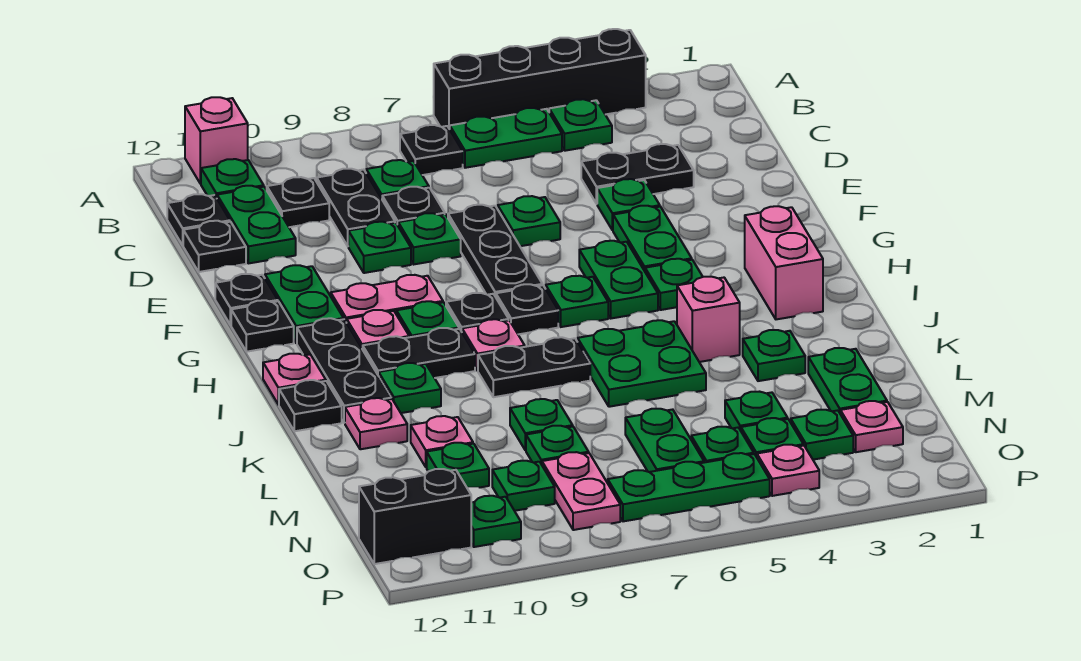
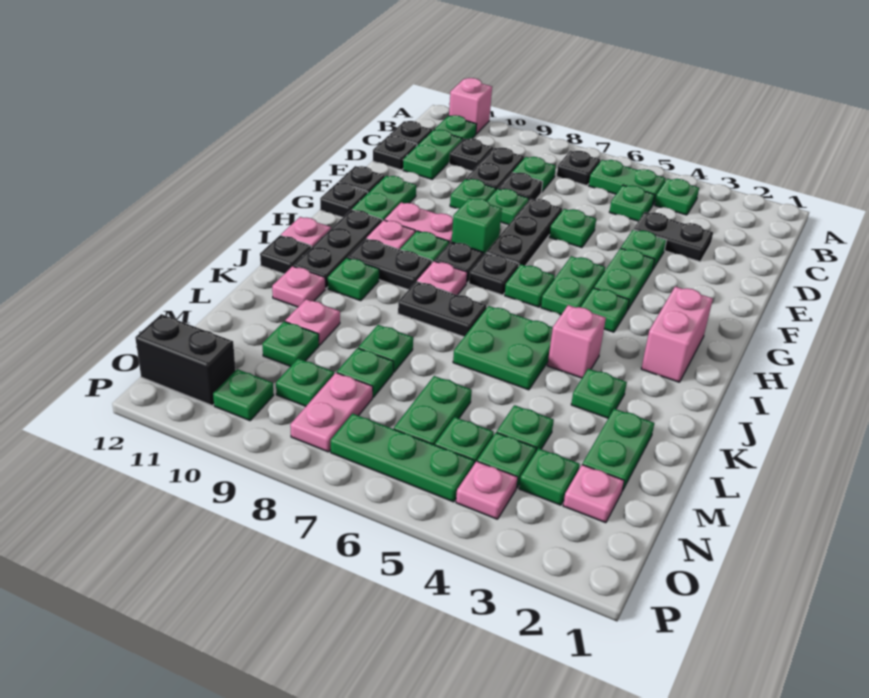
black brick A3:A6 level 1 -> none
none -> green plate C5 level 1
none -> green brick G8 level 1

